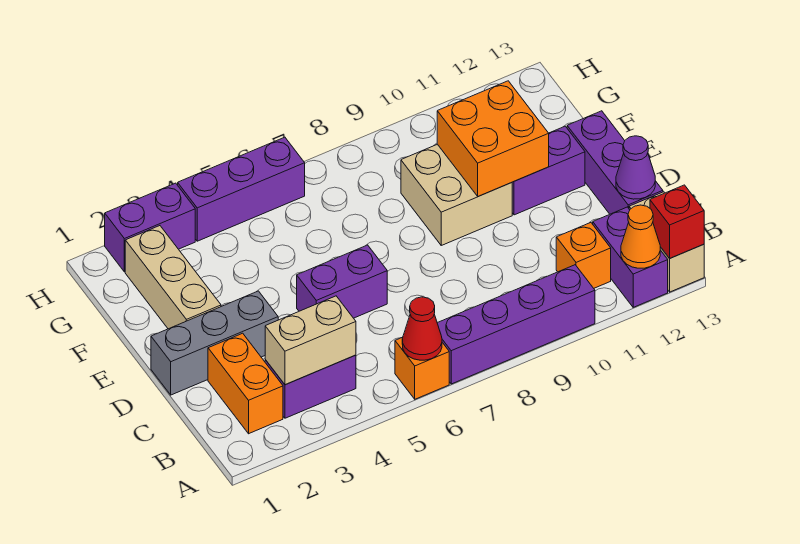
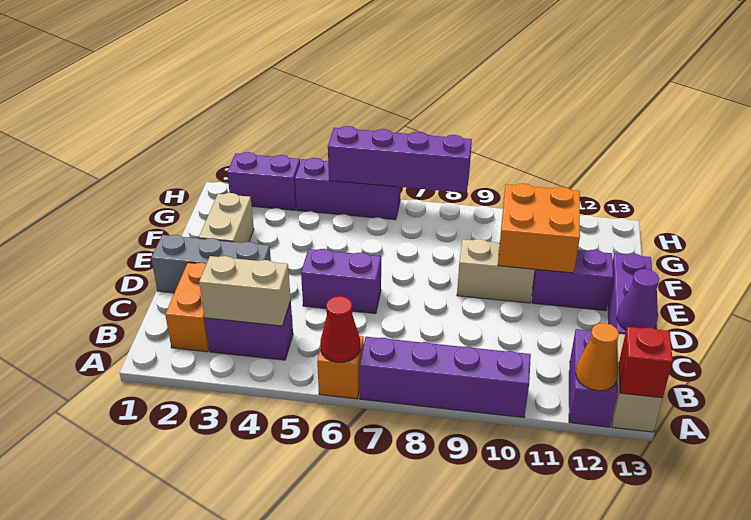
orange brick B11 level 1 -> none
tan brick E2:G2 level 1 -> tan brick E2:F2 level 1
tan brick E9:F10 level 1 -> tan brick E9:E10 level 1
none -> purple brick H5:H8 level 2

